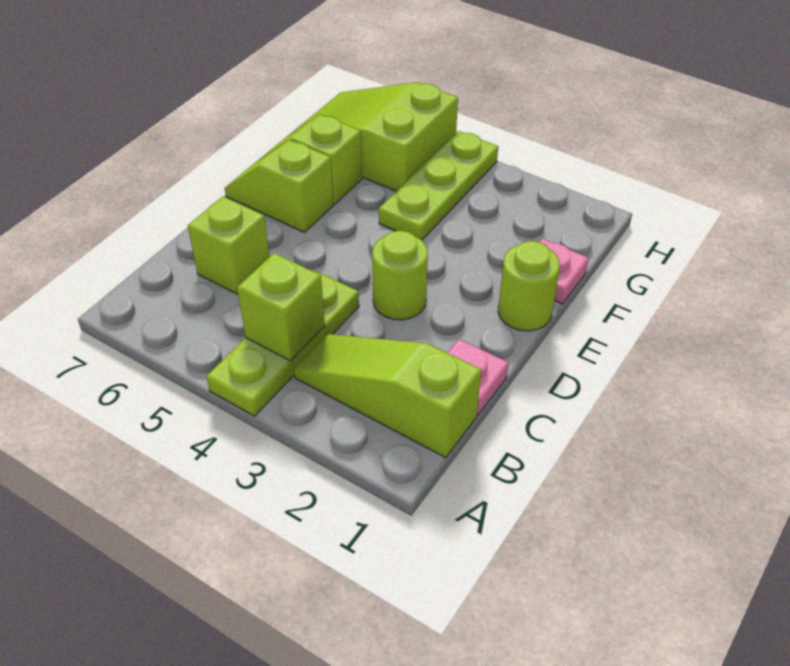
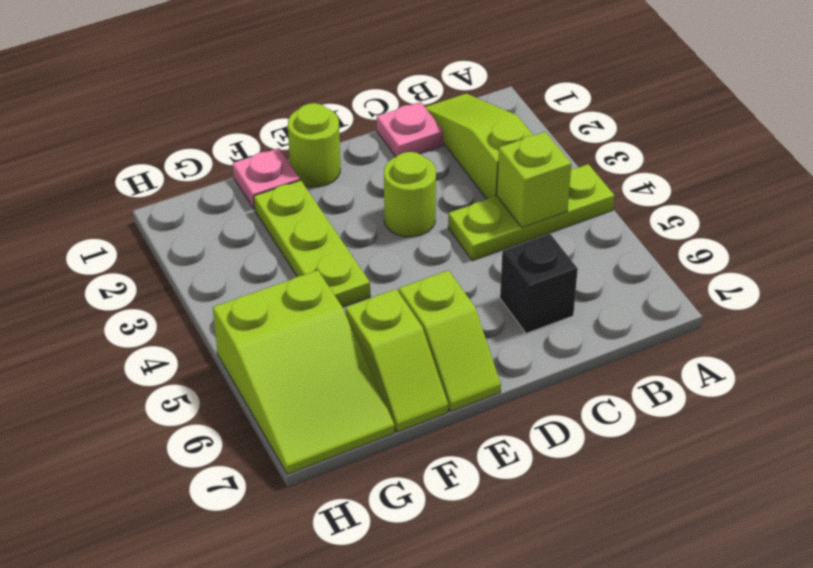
lime slope B1:B3 level 1 top 1 -> lime slope B1:B3 level 1 top 3
lime brick C6 level 1 -> black brick C6 level 1
lime plate F4:H4 level 1 -> lime plate F2:F4 level 1

